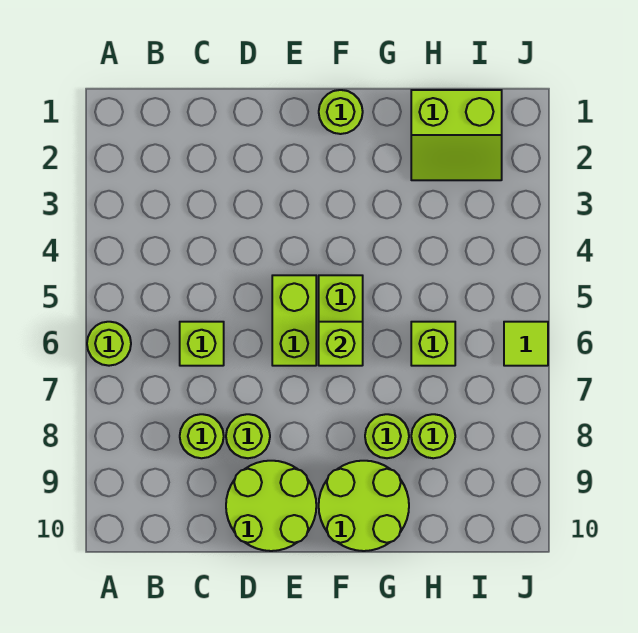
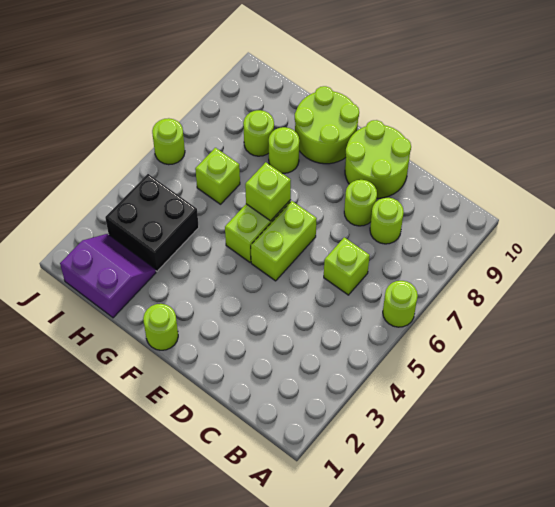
lime slope H1:I2 level 1 top 1 -> purple slope H1:I2 level 1 top 1
none -> black brick H3:I4 level 1
lime tile J6 level 1 -> lime round brick J6 level 1

